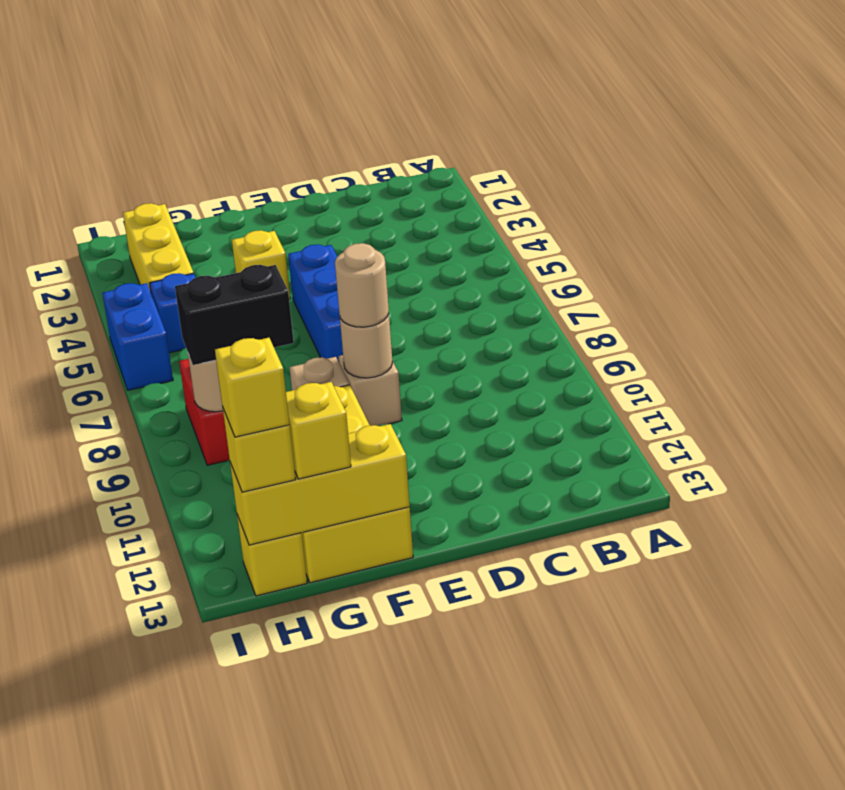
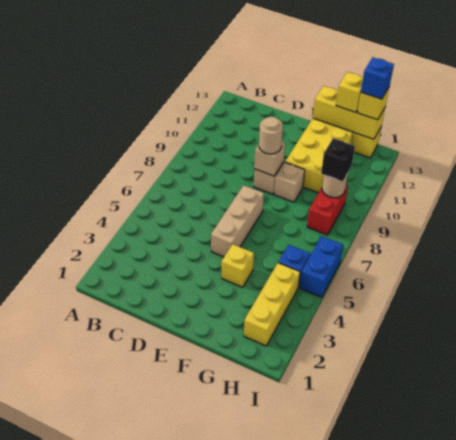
blue brick E5:E7 level 1 -> tan brick E5:E7 level 1
tan round brick E9 level 2 -> tan brick E9 level 2
black brick G9:H9 level 3 -> black brick H9 level 3
yellow brick H13 level 4 -> blue brick H13 level 4

